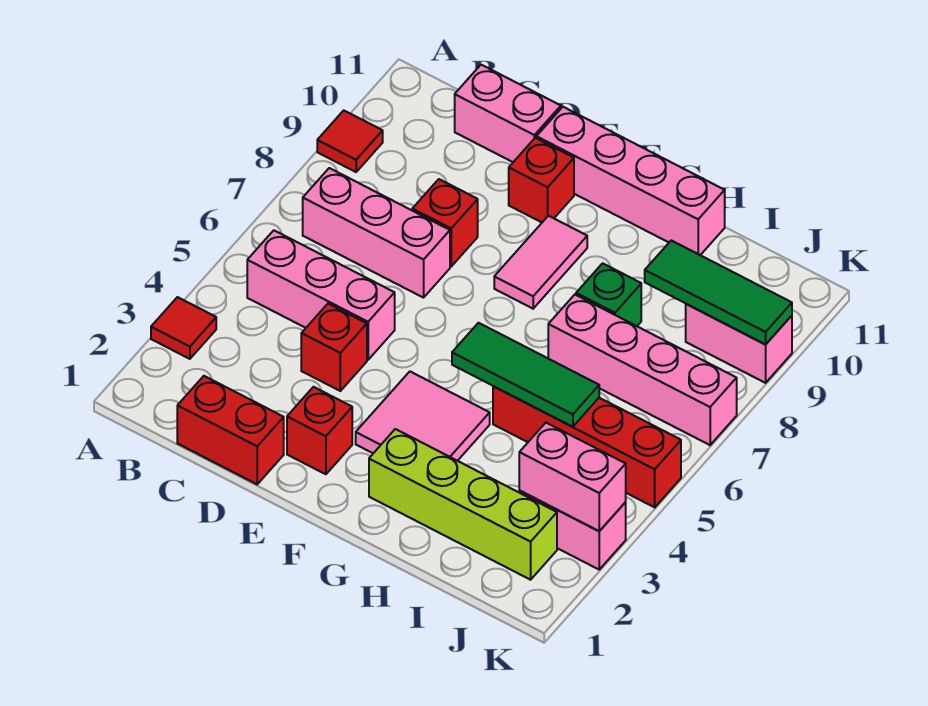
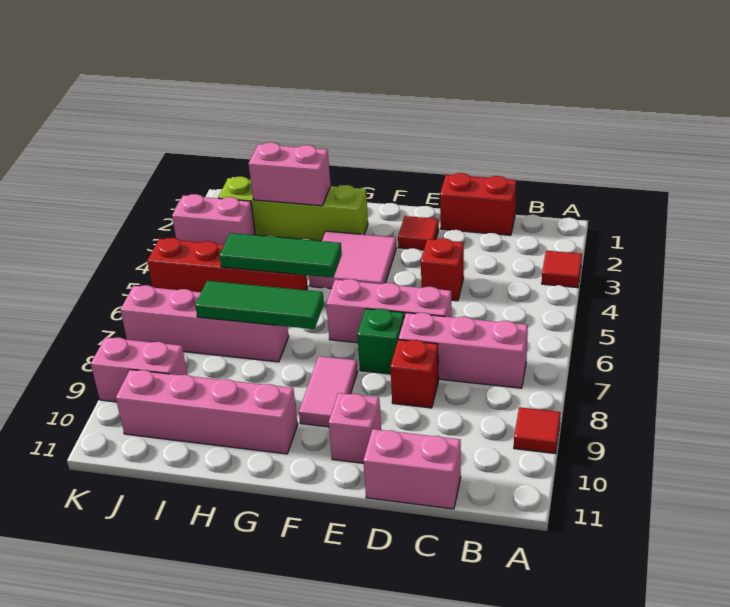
pink brick B5:D5 level 1 -> pink brick D6:F6 level 1
red brick E2 level 1 -> red tile E2 level 1
red brick E10 level 1 -> pink brick E10 level 1
pink brick E11:H11 level 1 -> pink brick G10:J10 level 1
green brick H8 level 1 -> green brick E7 level 1
green tile I9:K9 level 2 -> green tile G7:I7 level 2
pink brick J3:K3 level 2 -> pink brick H2:I2 level 2

